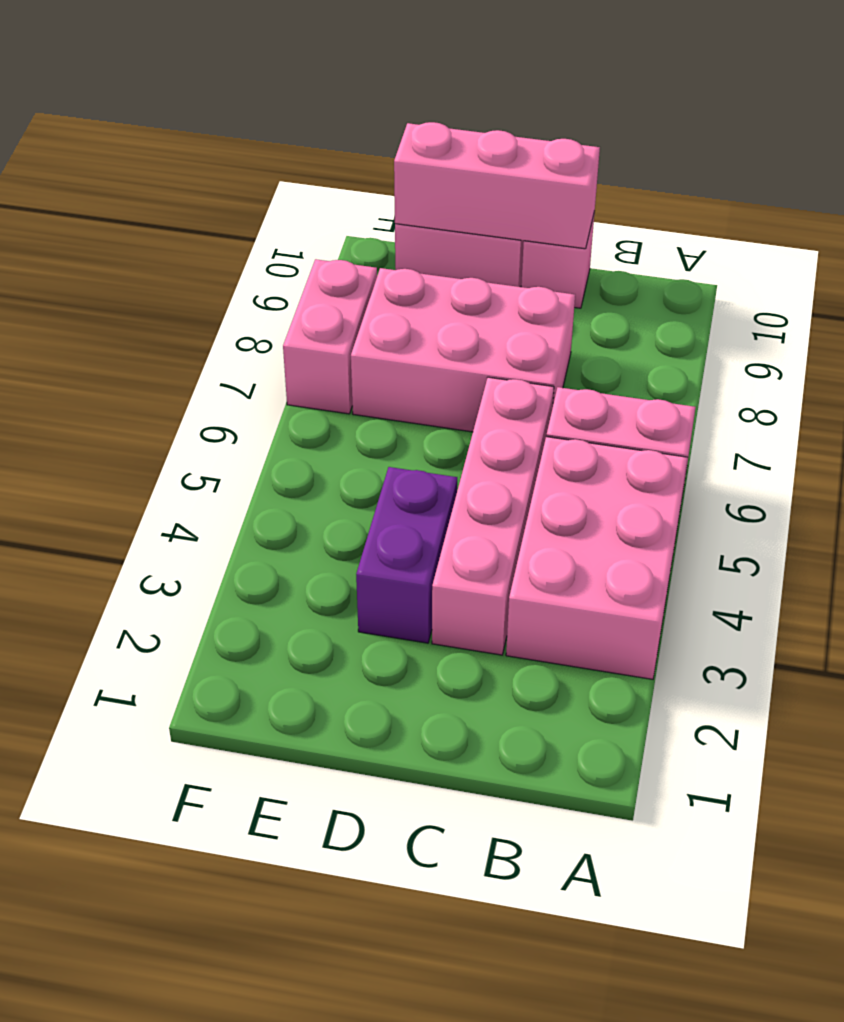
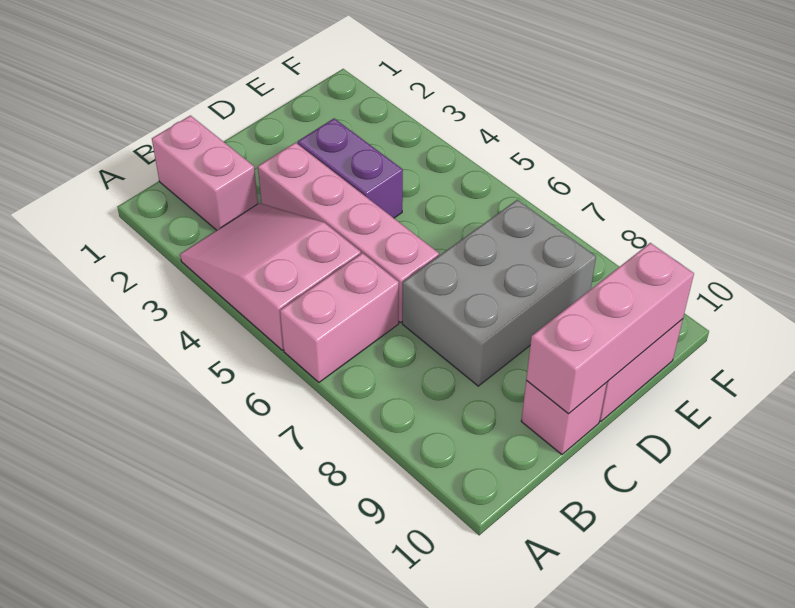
pink brick A3:B5 level 1 -> pink slope A3:B5 level 1 top 5
pink brick C7:E8 level 1 -> grey brick C7:E8 level 1
pink brick F7:F8 level 1 -> pink brick B1:B2 level 1

